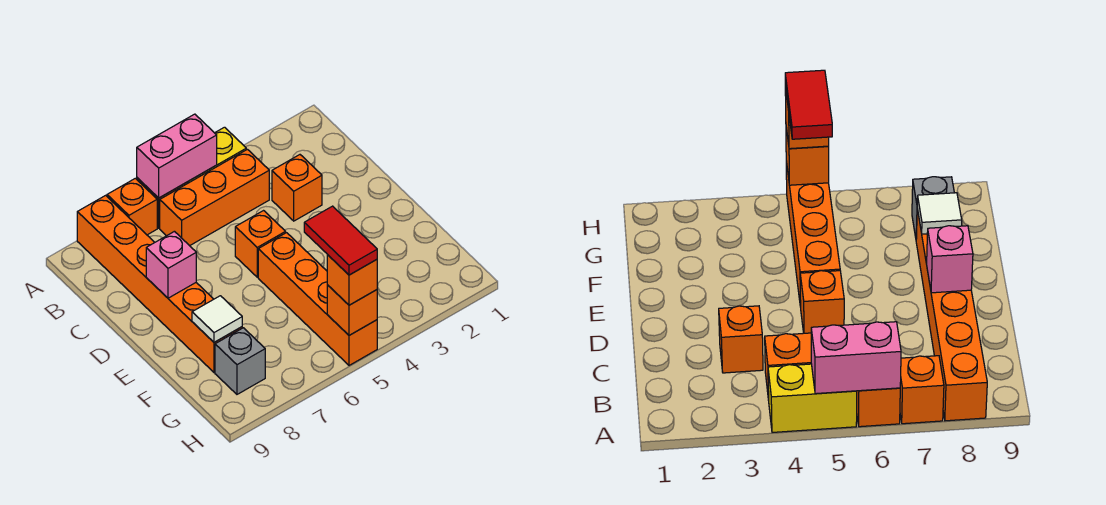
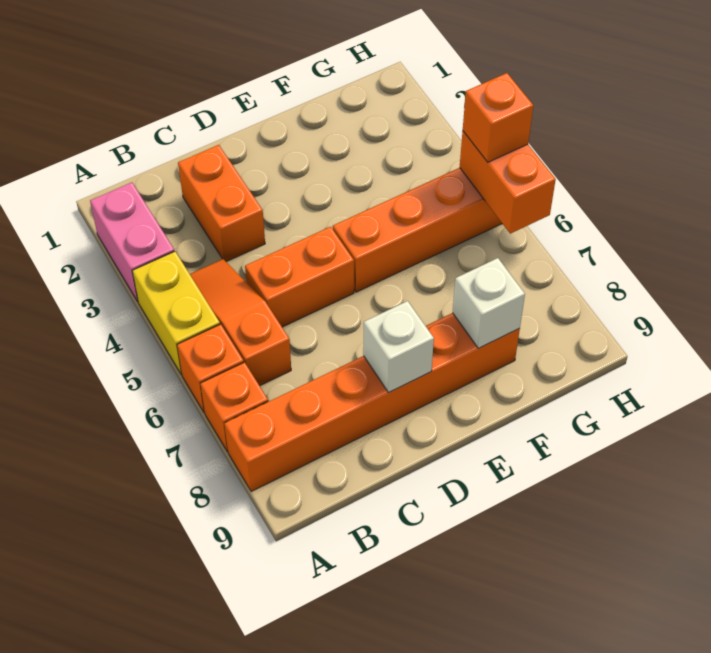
pink brick A5:A6 level 2 -> pink brick A2:A3 level 1
orange brick B4:B6 level 1 -> orange slope B4:B6 level 1 top 6
orange brick C3 level 1 -> orange brick C2:C3 level 1
orange brick D5 level 1 -> orange brick C5:D5 level 1
pink brick D8 level 2 -> white brick D8 level 2
white tile F8 level 2 -> white brick F8 level 2
red tile G5:H5 level 4 -> none
grey brick G8 level 1 -> none
orange brick H5 level 2 -> orange brick H5:H6 level 2

